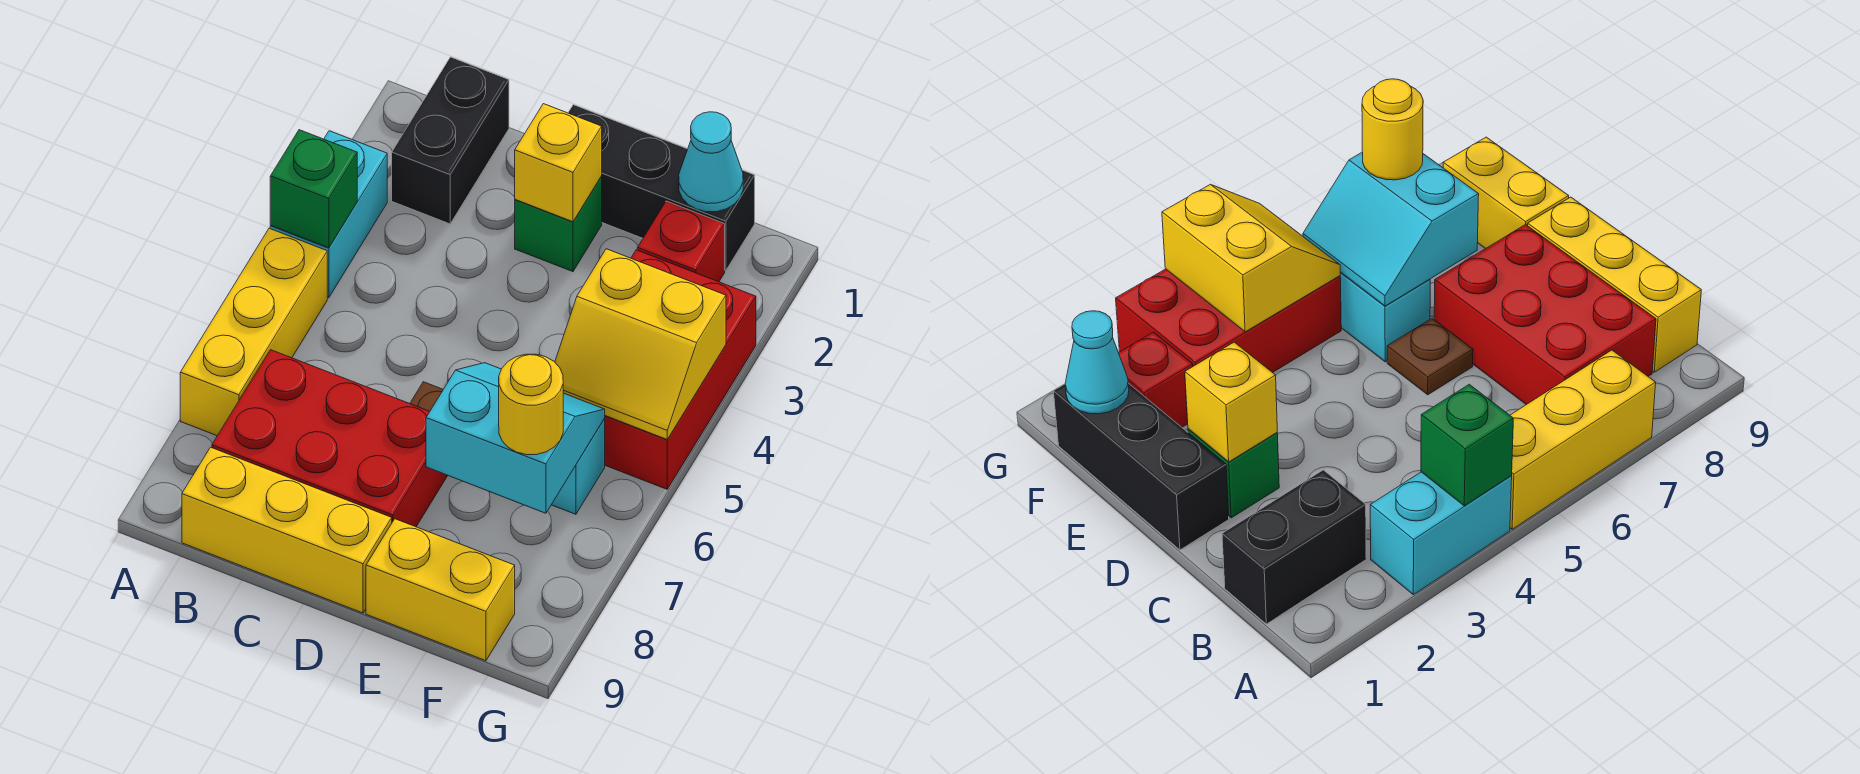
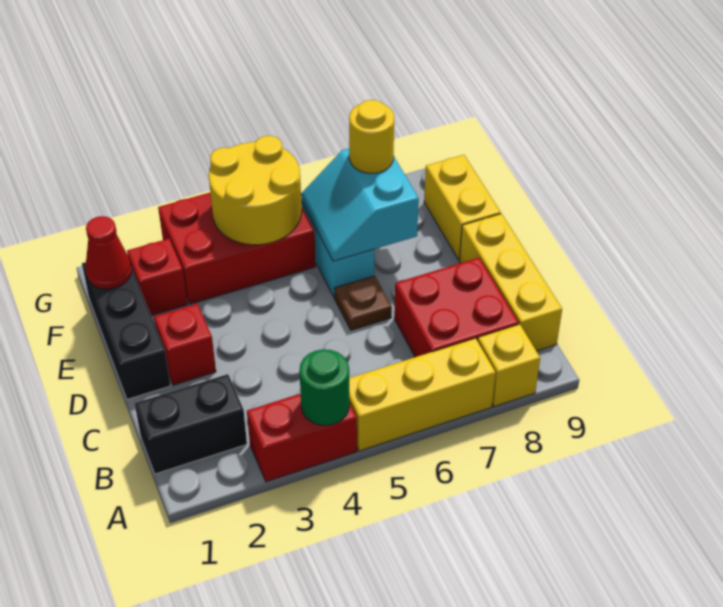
cyan brick A3:A4 level 1 -> red brick A3:A4 level 1
green brick A4 level 2 -> green round brick A4 level 2
red brick B7:D8 level 1 -> red brick B7:C8 level 1
green brick D2 level 1 -> red brick D2 level 1
yellow brick D2 level 2 -> yellow brick A8 level 1
cyan cone F1 level 2 -> red cone F1 level 2
yellow slope F4:G5 level 2 top 4 -> yellow round brick F4:G5 level 2

